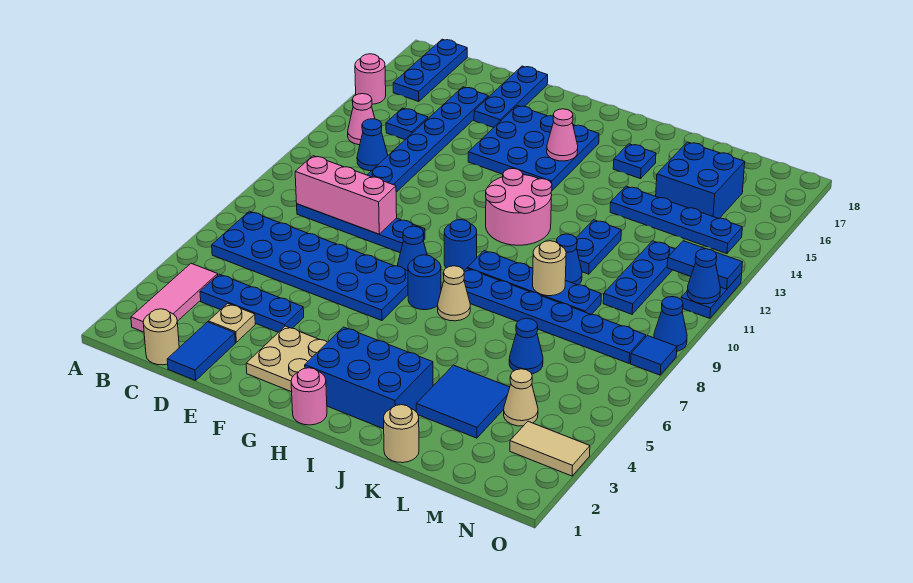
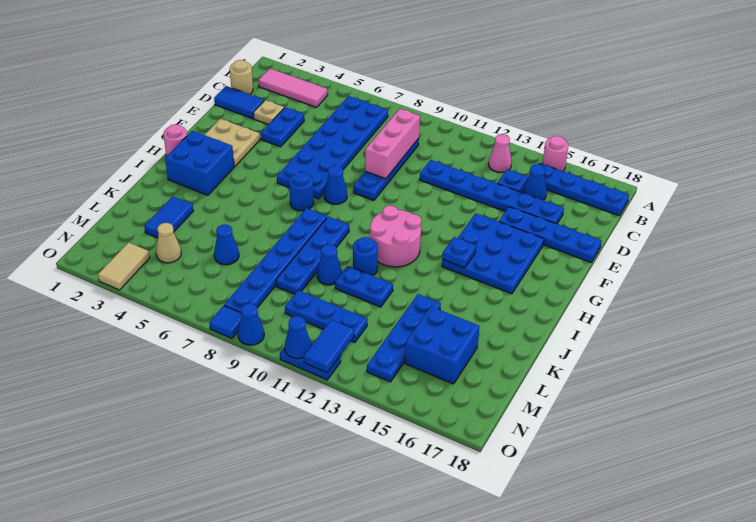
blue plate B16:B18 level 1 -> blue plate B15:B18 level 1
blue plate C4:E4 level 1 -> blue plate D4:E4 level 1
blue cone C12 level 1 -> blue cone C15 level 1
blue plate E16:E18 level 1 -> blue plate E15:E18 level 1
blue brick H2:J3 level 1 -> blue brick H2:I3 level 1
blue round brick H9 level 1 -> blue round brick J11 level 1
pink cone H15 level 2 -> none
tan cone I7 level 1 -> none
blue plate J16 level 1 -> blue plate H14 level 2
tan round brick K1 level 1 -> none
blue tile K3:L4 level 1 -> blue tile K3:L3 level 1
tan round brick K9 level 2 -> none

